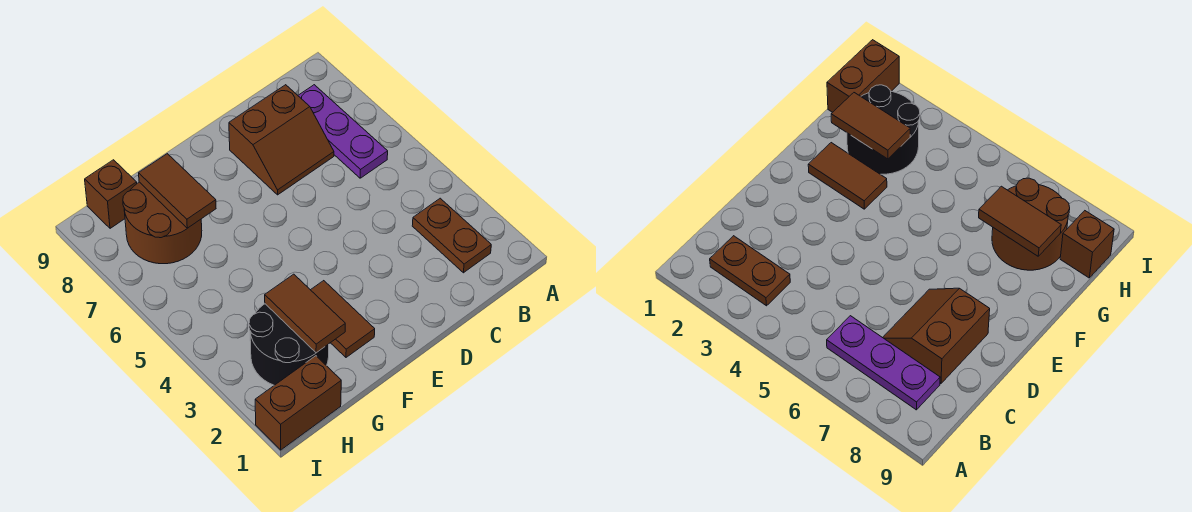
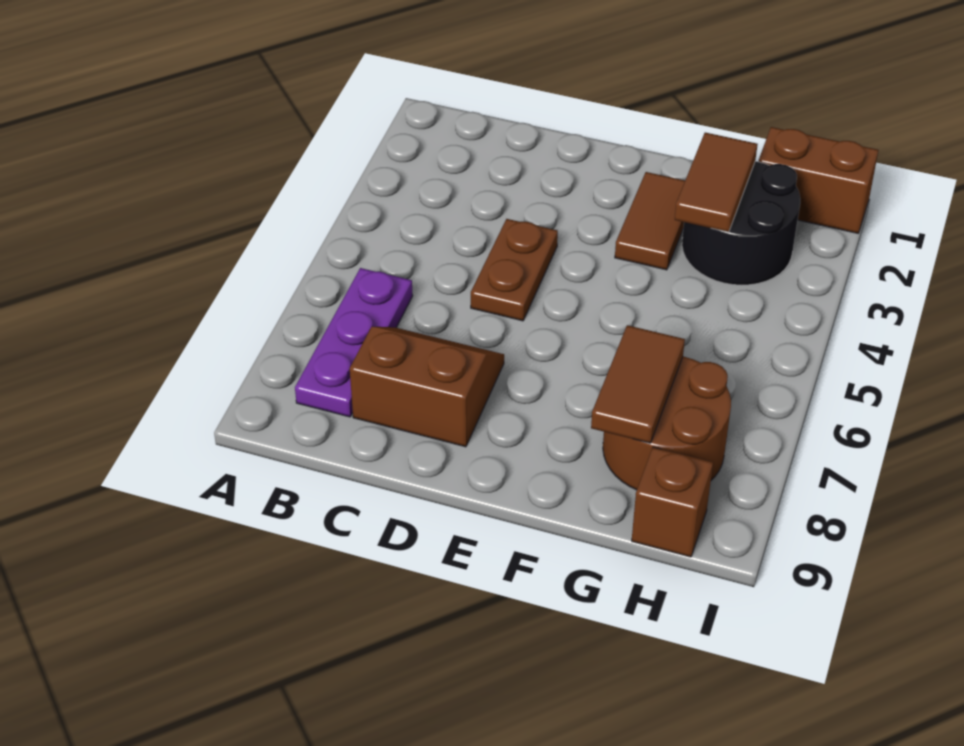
brown plate B2:B3 level 1 -> brown plate D4:D5 level 1

